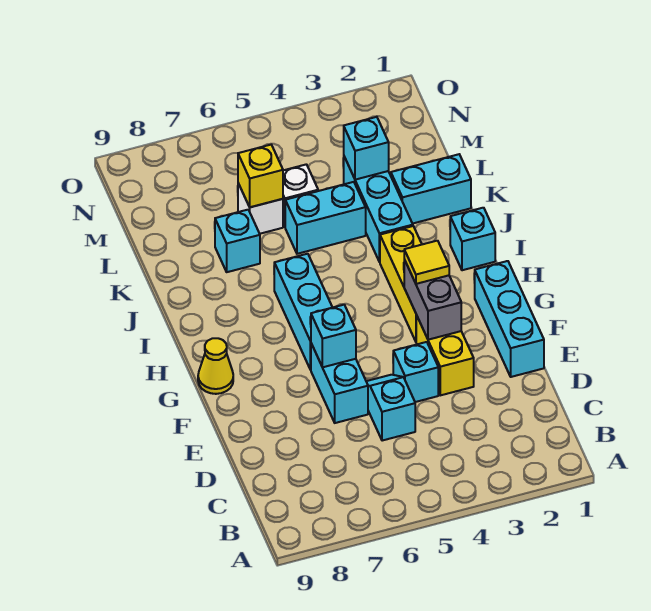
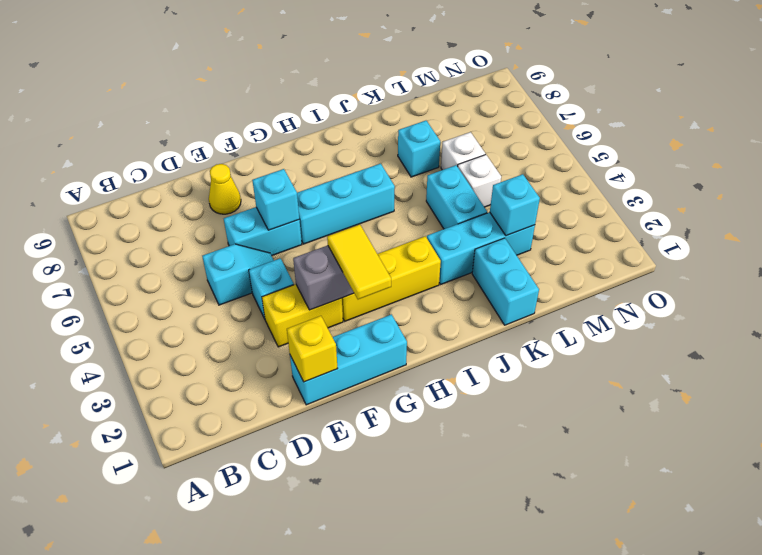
yellow tile G3 level 3 -> yellow tile G2:G3 level 3
yellow cone G9 level 1 -> yellow cone E8 level 1
cyan brick I1 level 1 -> none
yellow brick L6 level 2 -> yellow brick E1 level 2

